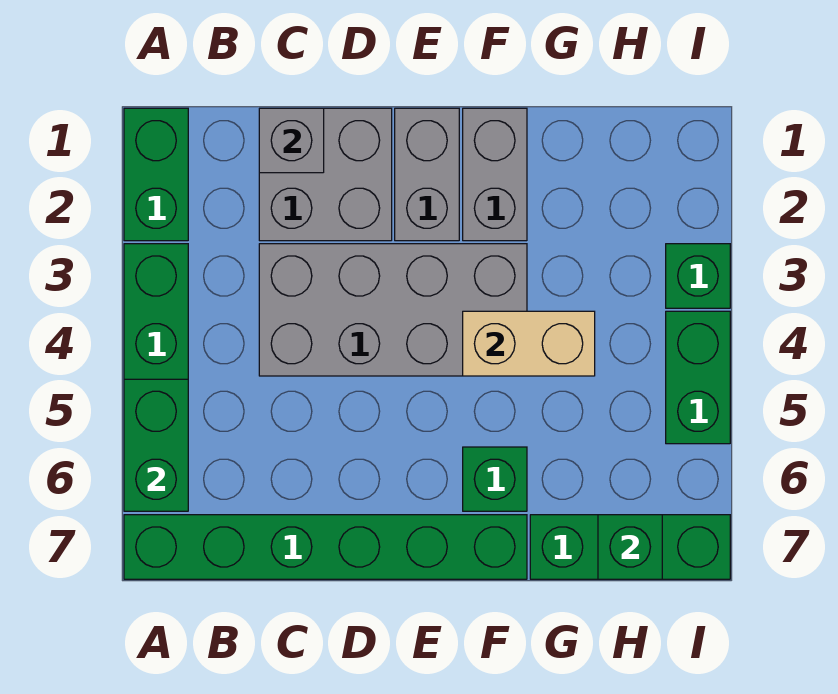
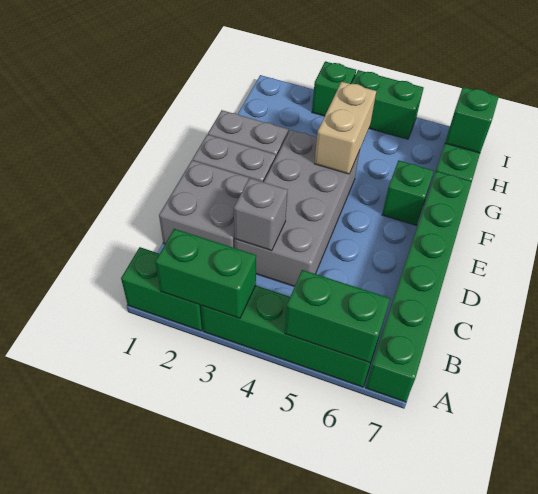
none -> green brick A2:A3 level 2
grey brick C1 level 2 -> grey brick C3 level 2

